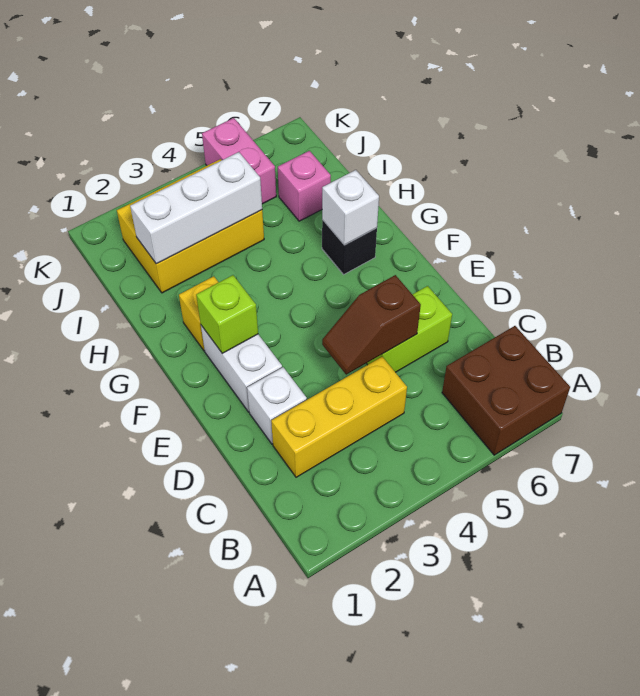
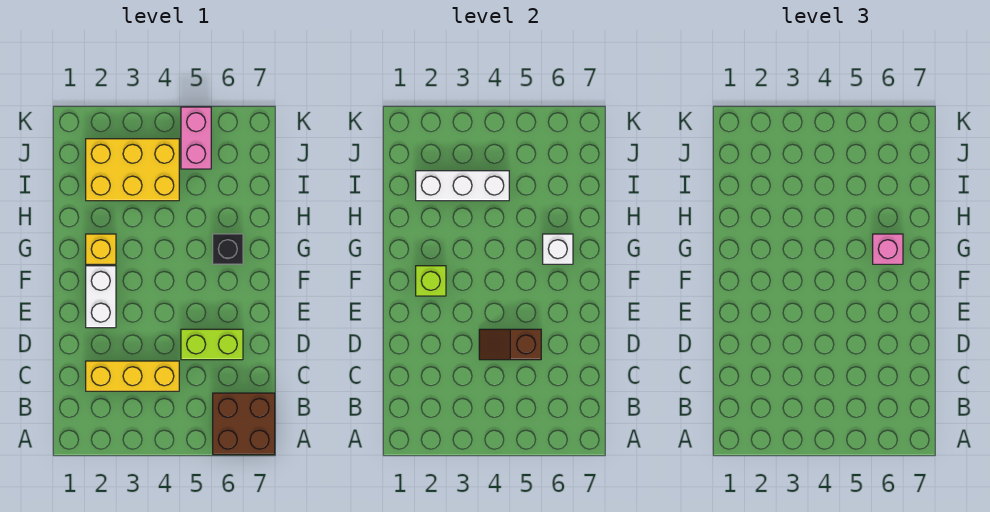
white brick D2 level 1 -> none
pink brick I6 level 1 -> pink brick G6 level 3

